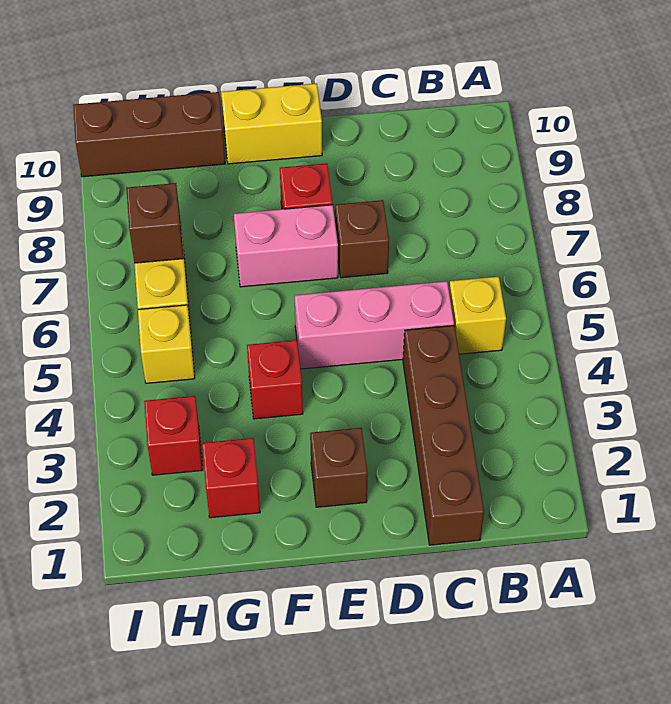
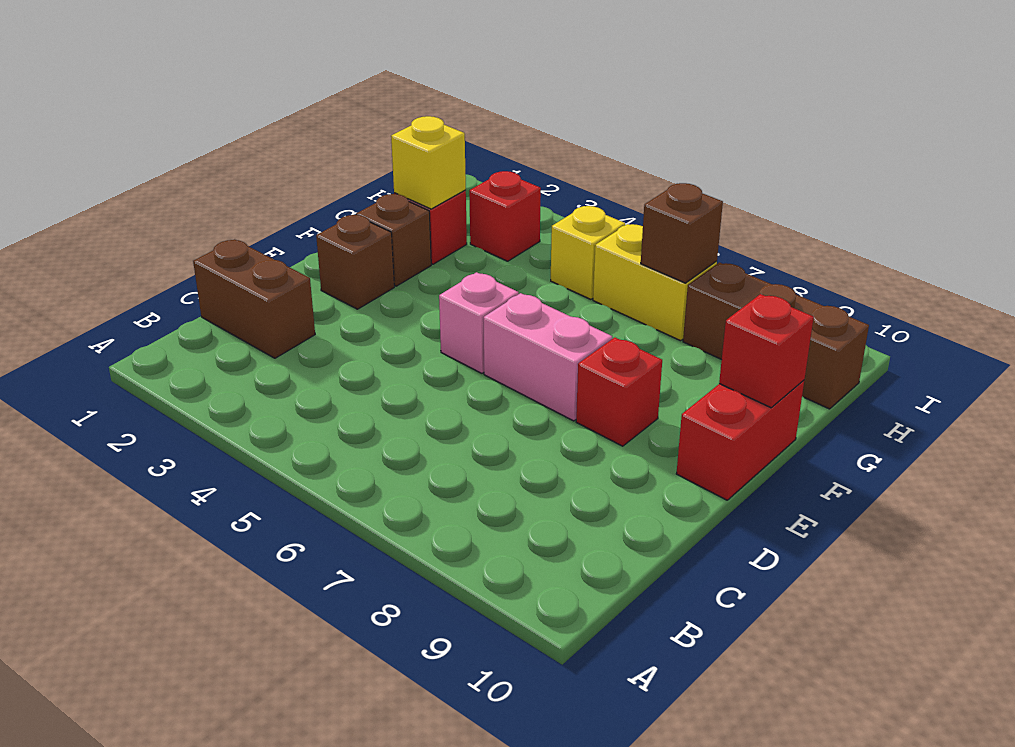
yellow brick B5 level 1 -> yellow brick G2 level 2
brown brick C1:C4 level 1 -> brown brick C1:C2 level 1
pink brick C5:E5 level 1 -> pink brick E5 level 1
brown brick D7 level 1 -> brown brick F2 level 1
pink brick E7:F7 level 1 -> pink brick E6:E7 level 1
yellow brick E10:F10 level 1 -> red brick E10:F10 level 1
red brick F4 level 1 -> red brick F10 level 2
brown brick G10:I10 level 1 -> brown brick H8:H10 level 1

